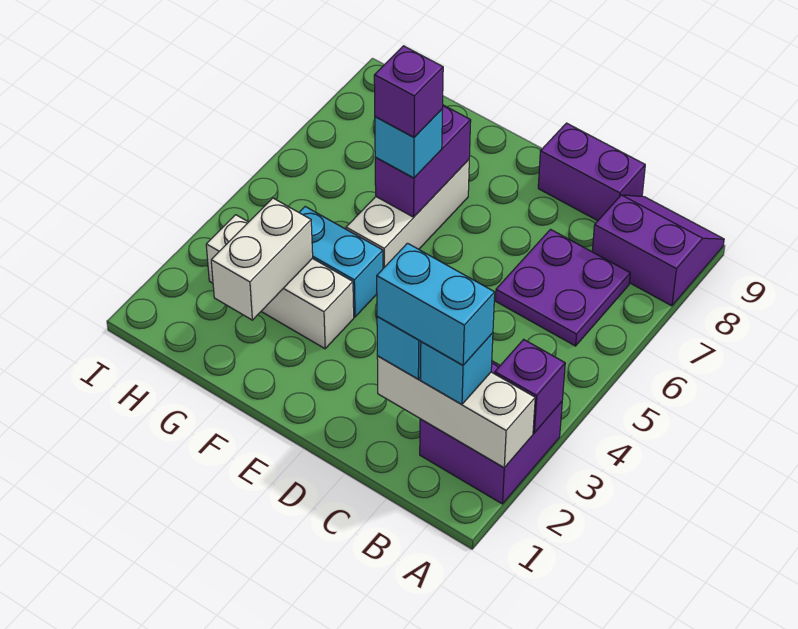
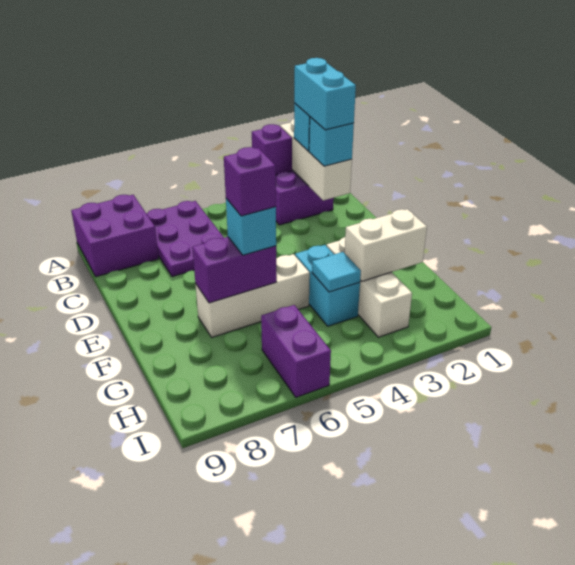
purple slope A8:B9 level 1 top 8 -> purple brick A8:B9 level 1
purple plate B6:C7 level 1 -> purple plate A6:C7 level 1
purple brick C9:D9 level 1 -> purple brick H6:I6 level 1
none -> cyan tile G4 level 2

